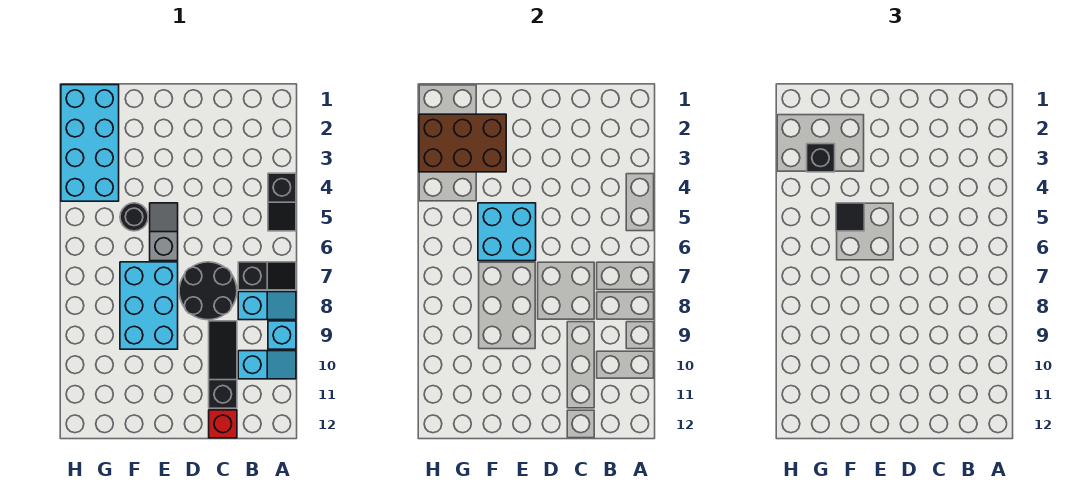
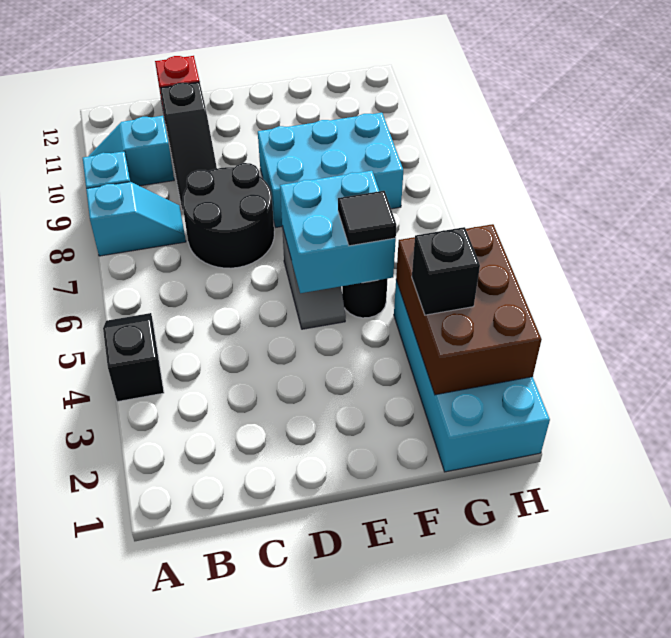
black slope A7:B7 level 1 top B -> none
cyan slope A8:B8 level 1 top B -> cyan slope A8:B8 level 1 top A
cyan brick E7:F9 level 1 -> cyan brick E8:G9 level 1
brown brick F2:H3 level 2 -> brown brick G2:H4 level 2

